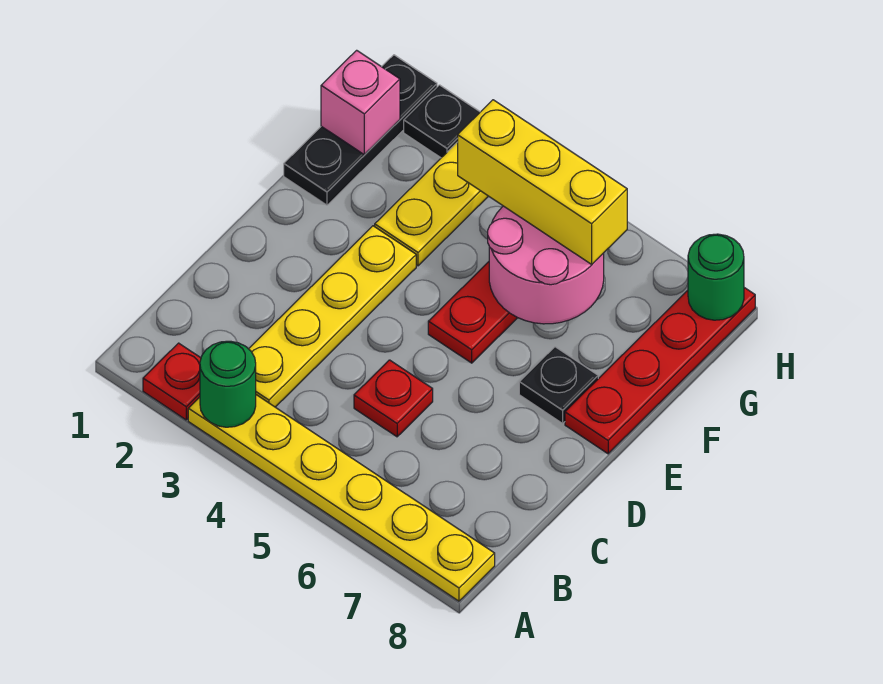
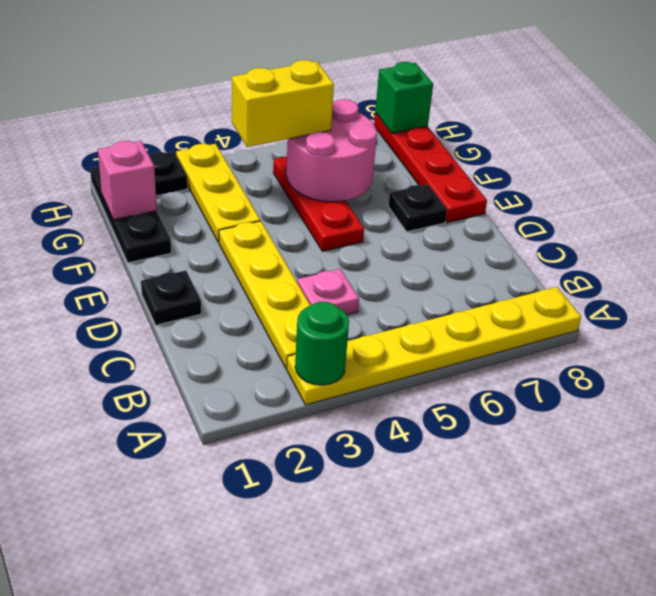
red plate A2 level 1 -> none
none -> pink plate C4 level 1
red plate C5 level 1 -> none
none -> black plate D1 level 1
yellow brick G4:G6 level 3 -> yellow brick G4:G5 level 3
green round brick H8 level 2 -> green brick H8 level 2

